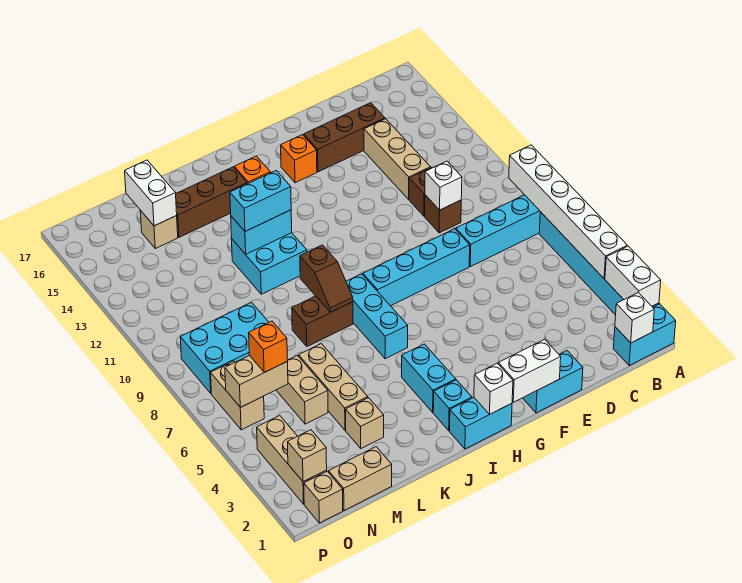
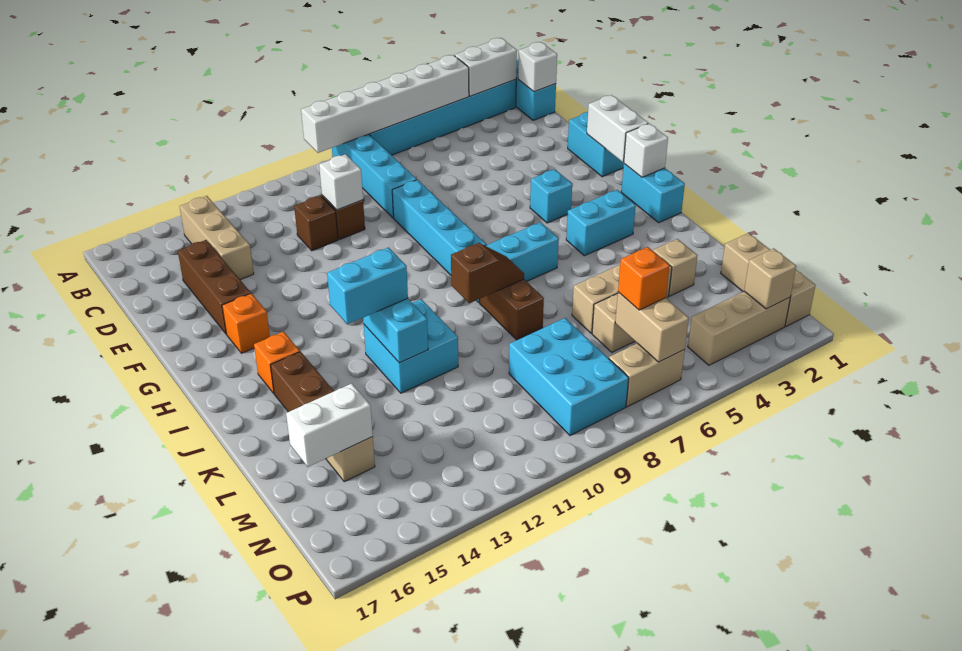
tan brick D12:D14 level 1 -> tan brick B14:D14 level 1
cyan brick I2 level 1 -> cyan brick G4 level 1
cyan brick J12:K12 level 3 -> cyan brick J12:J13 level 3

